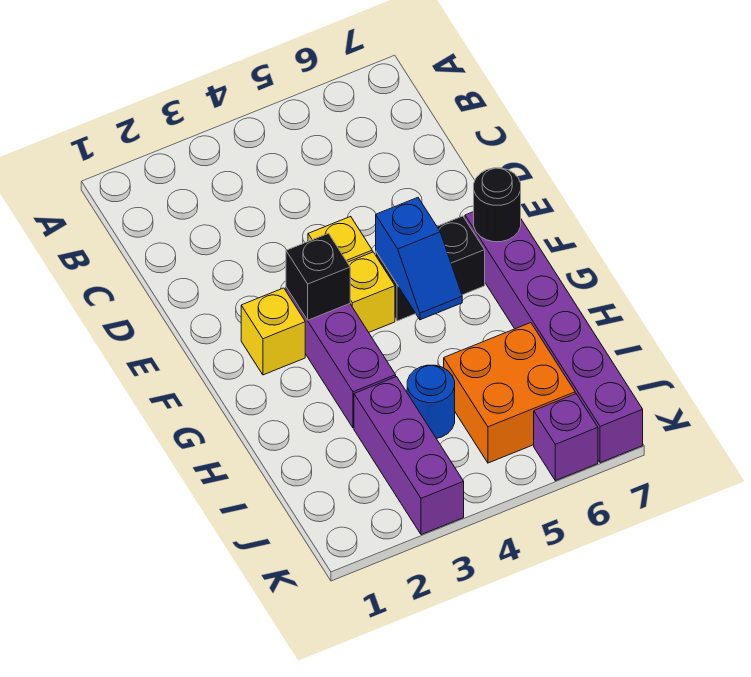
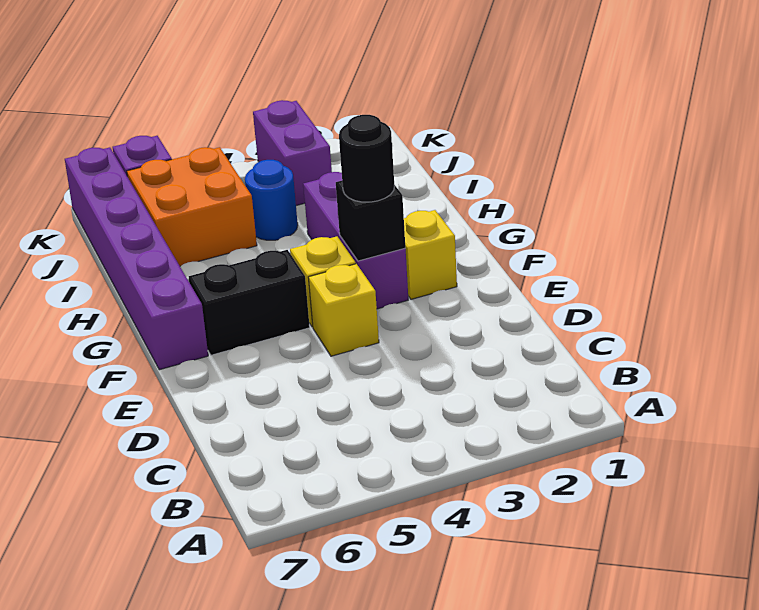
blue slope F5:G5 level 2 top F -> none
black round brick F7 level 2 -> black round brick F3 level 3
purple brick I3:K3 level 1 -> purple brick J3:K3 level 1

